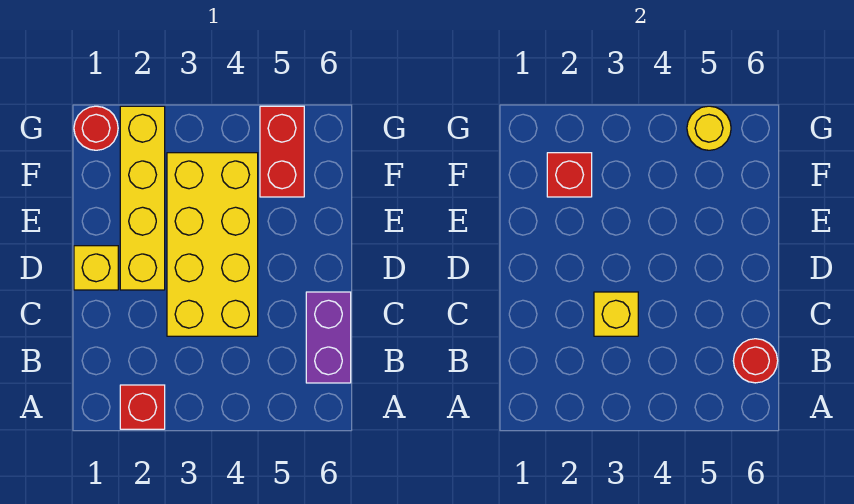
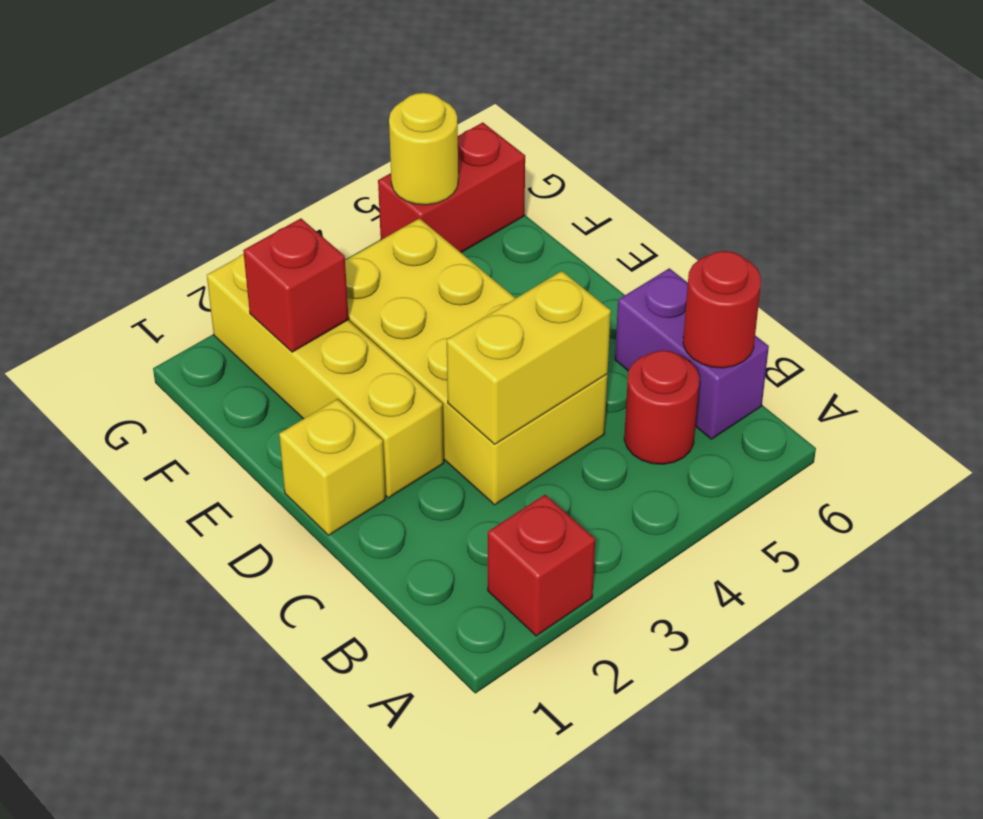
yellow brick C3 level 2 -> yellow brick C3:C4 level 2
red brick F5:G5 level 1 -> red brick G5:G6 level 1
red round brick G1 level 1 -> red round brick B5 level 1

